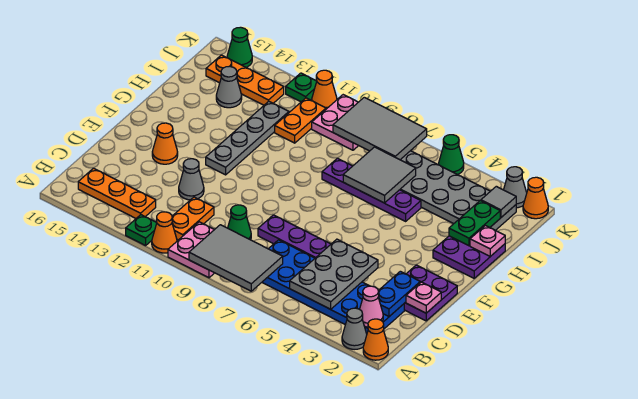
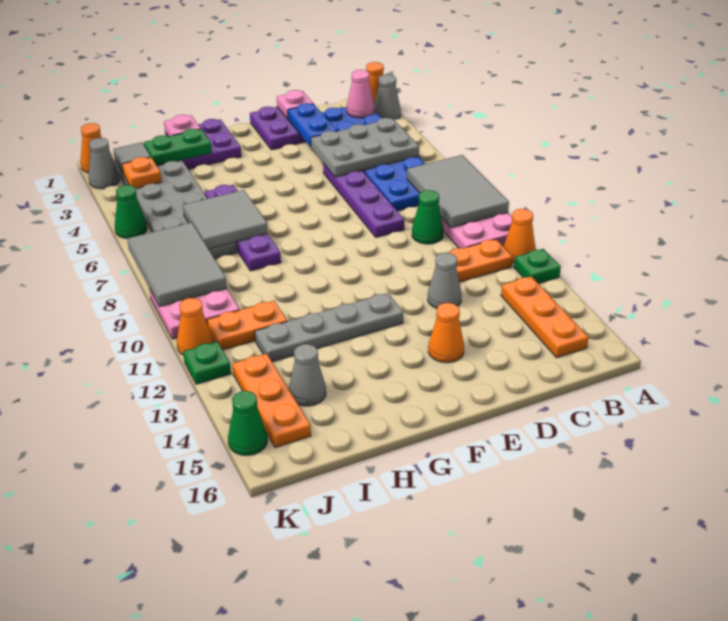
blue plate C2:D2 level 2 -> blue plate D2:D3 level 2
none -> orange plate J3 level 2

